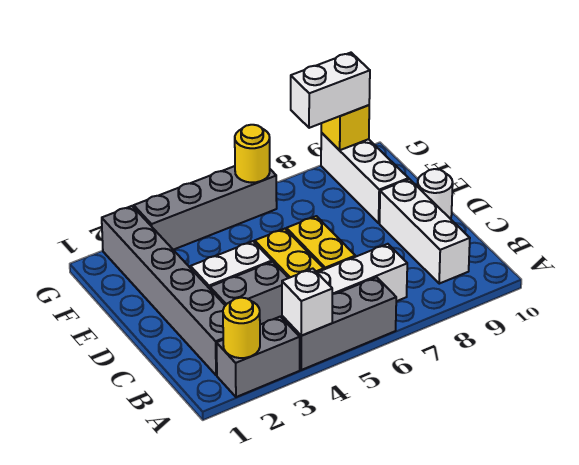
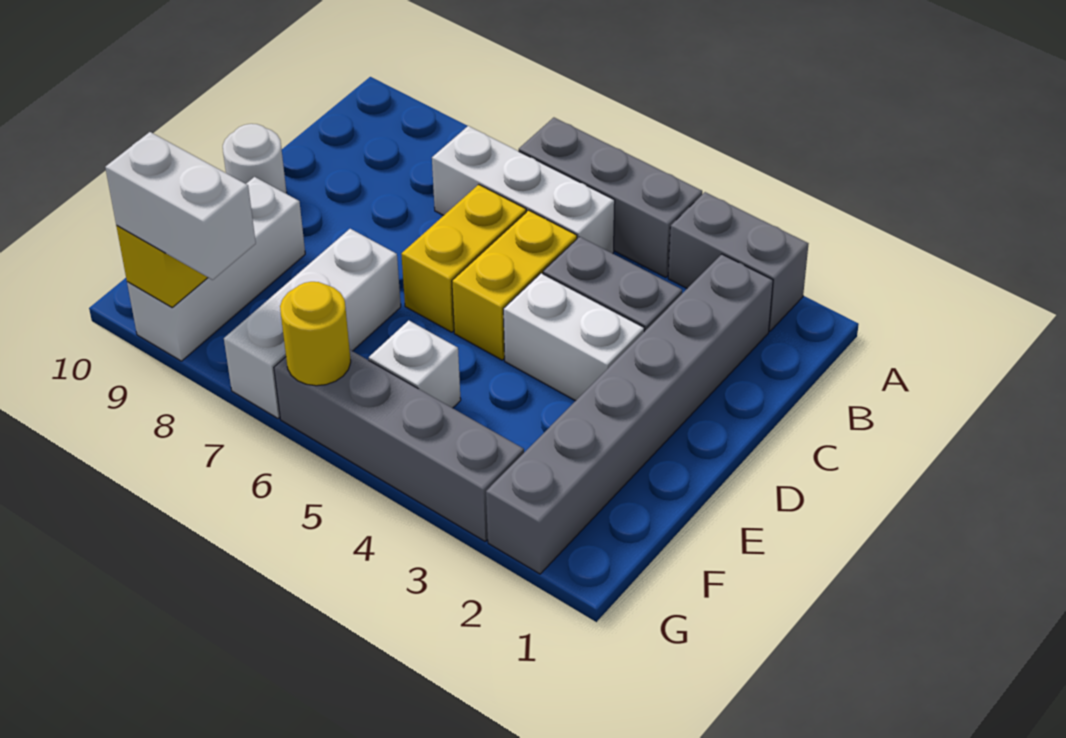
yellow round brick A2 level 2 -> none
white brick A4 level 2 -> white brick F5 level 1
white brick B9:D9 level 1 -> white brick E7:G7 level 1

